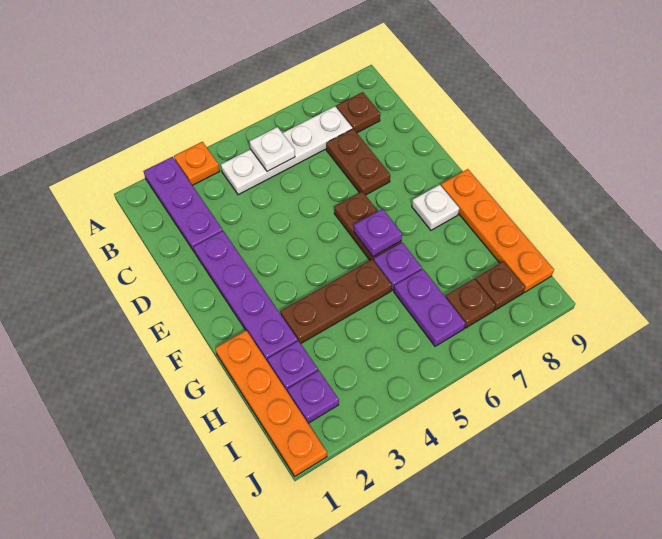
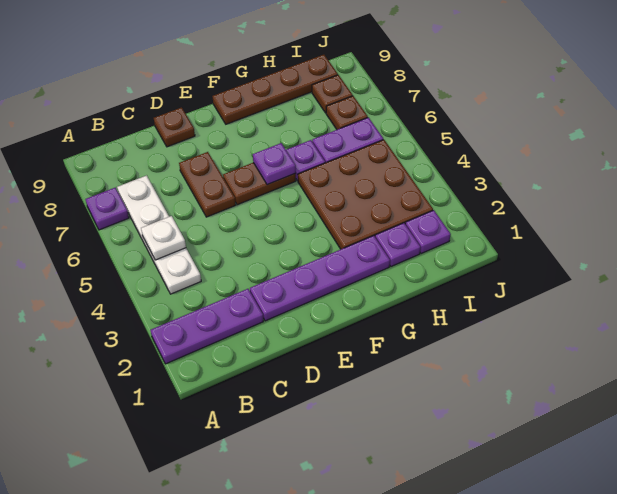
orange plate A3 level 1 -> none
none -> purple plate A7 level 1
brown plate B8 level 1 -> brown plate D9 level 1
brown plate C7:D7 level 1 -> brown plate D6:D7 level 1
white plate F8 level 1 -> none
orange plate F9:I9 level 1 -> brown plate F9:I9 level 1
orange plate G1:J1 level 1 -> none
brown plate G3:G5 level 1 -> brown plate G3:I5 level 1

